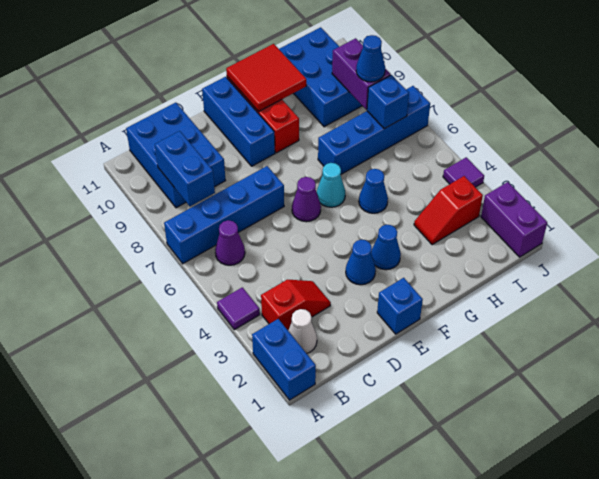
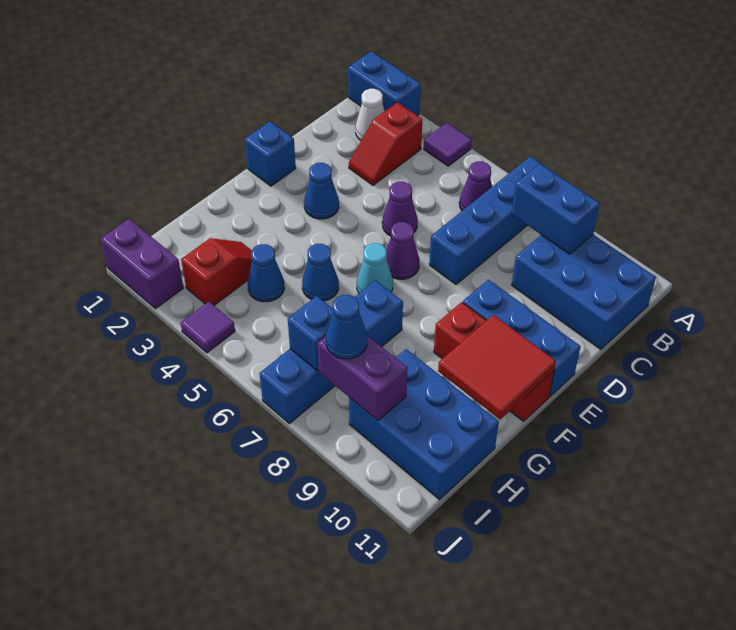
none -> purple cone D5 level 1
blue cone F3 level 1 -> blue cone H4 level 1

